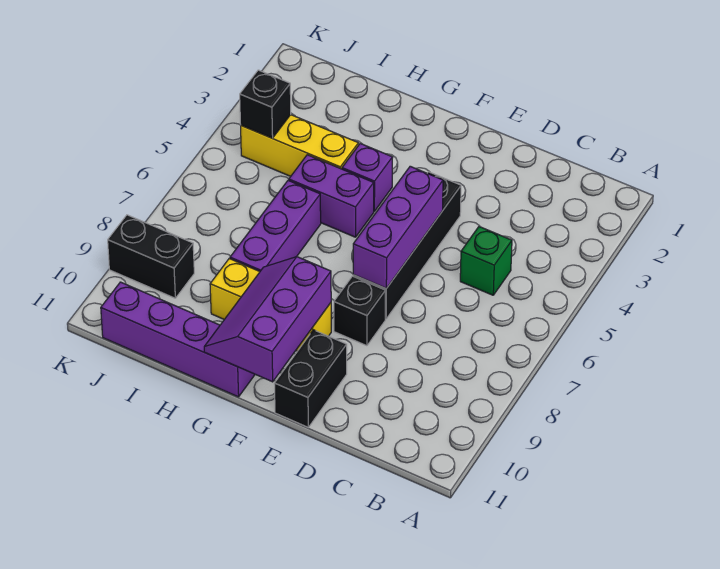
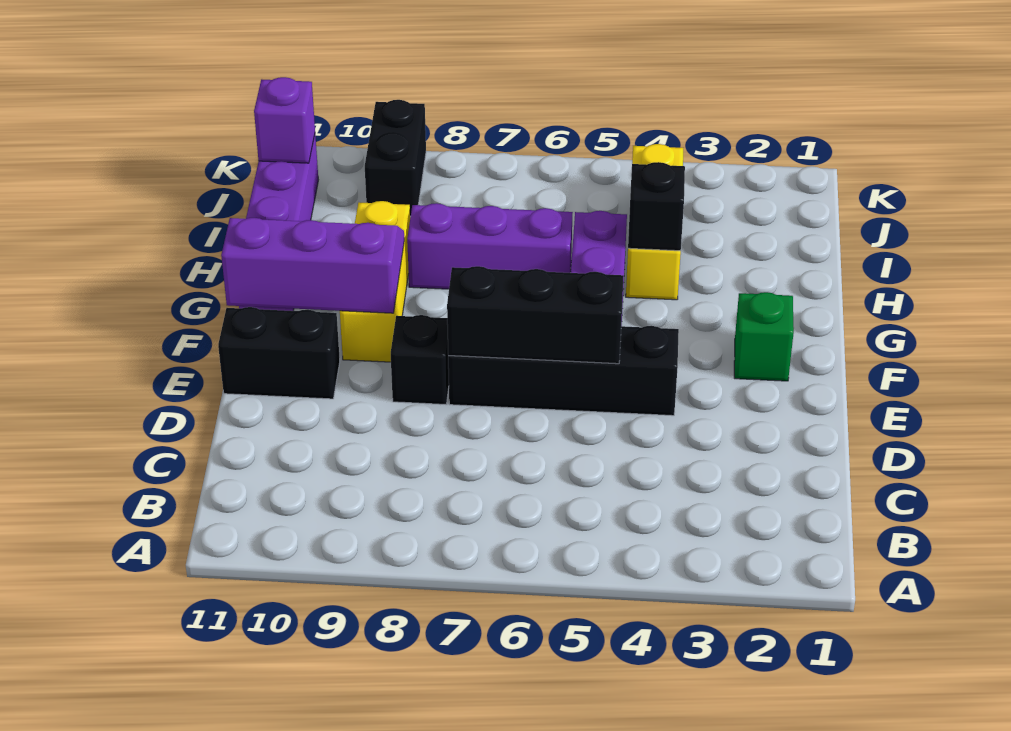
green brick C5 level 1 -> green brick F2 level 1
purple brick E5:E7 level 2 -> black brick E5:E7 level 2
purple brick G4 level 1 -> purple brick J11 level 2
black brick J4 level 2 -> black brick H4 level 2

